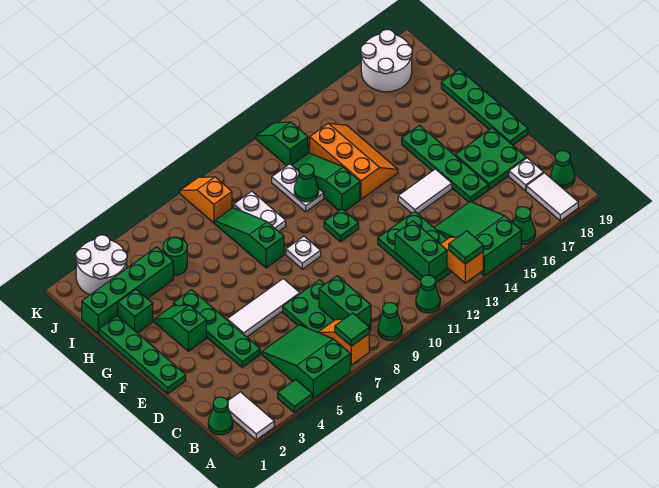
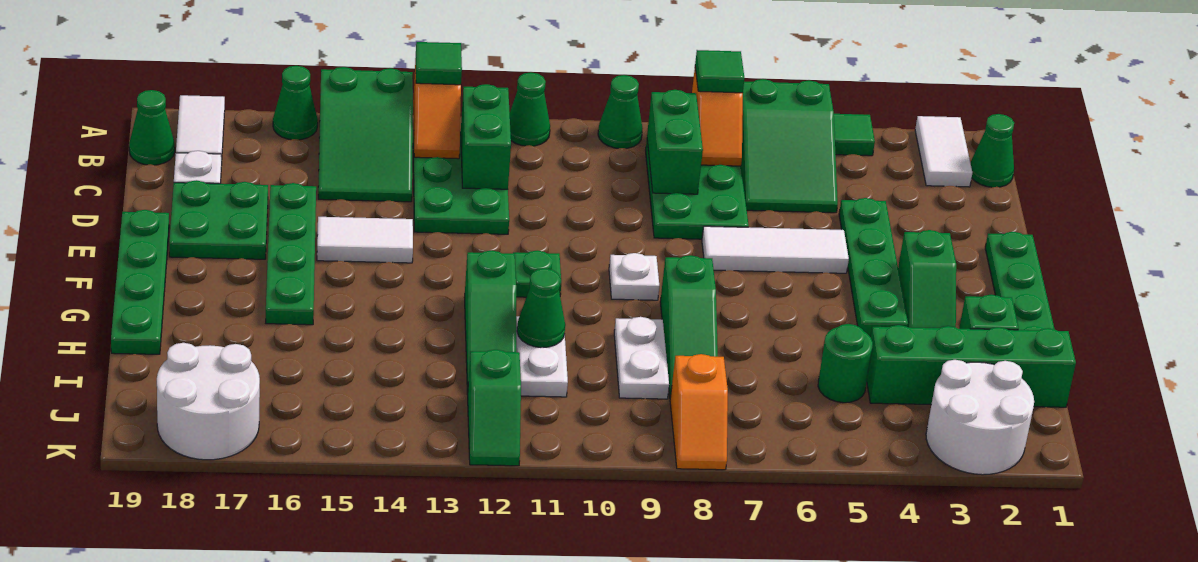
orange slope G13:I14 level 1 top 13 -> none

